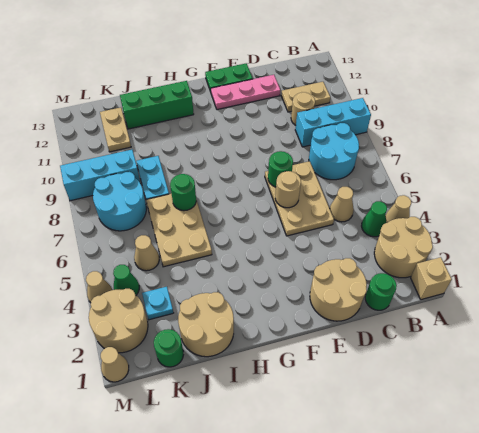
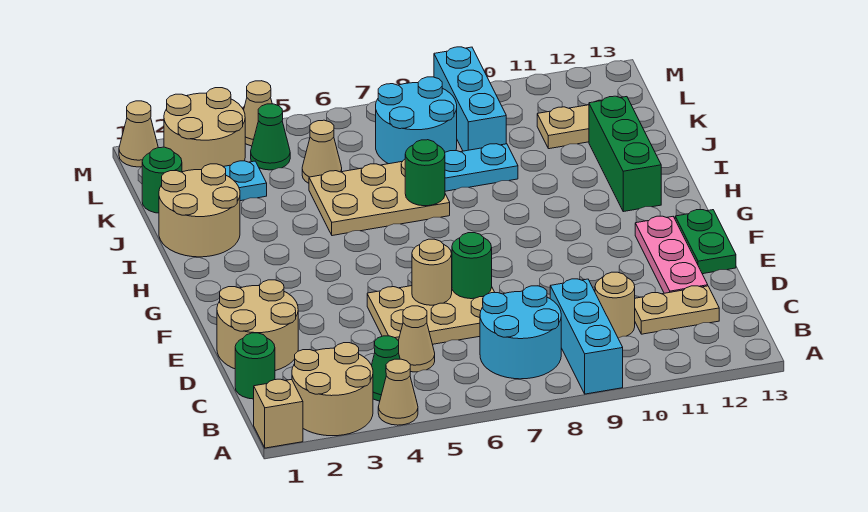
tan plate B11:C11 level 1 -> tan plate C11:C12 level 1

